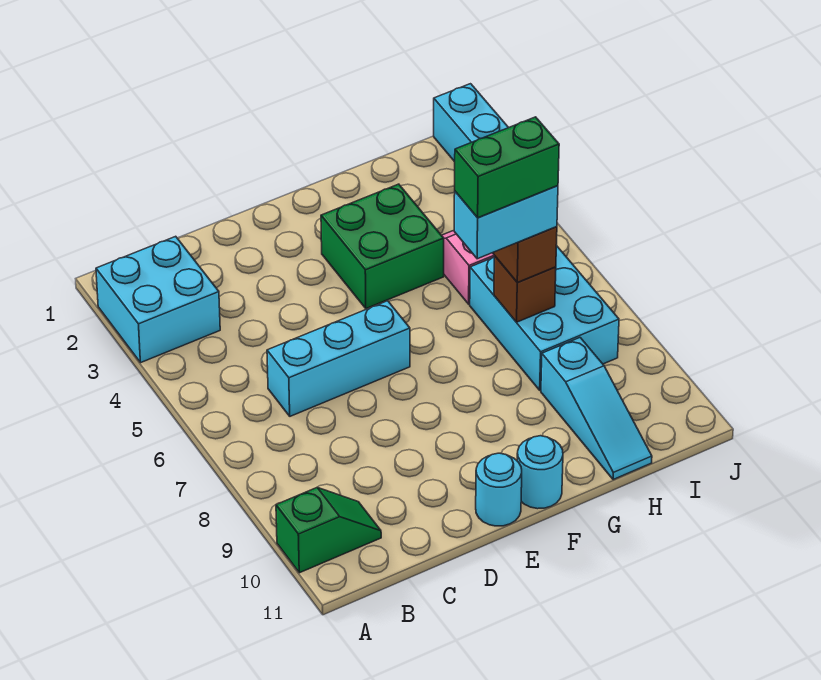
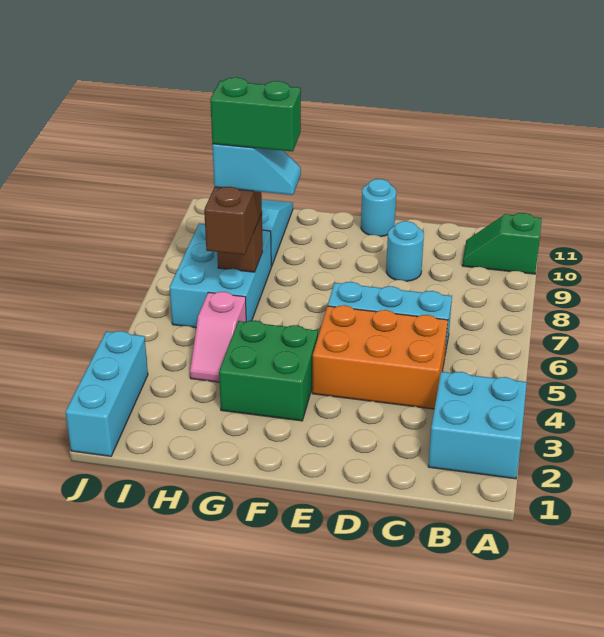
none -> orange brick C4:E5 level 1
cyan round brick F11 level 1 -> cyan round brick D9 level 1
cyan brick G7:H7 level 4 -> cyan slope G7:H7 level 4 top H

